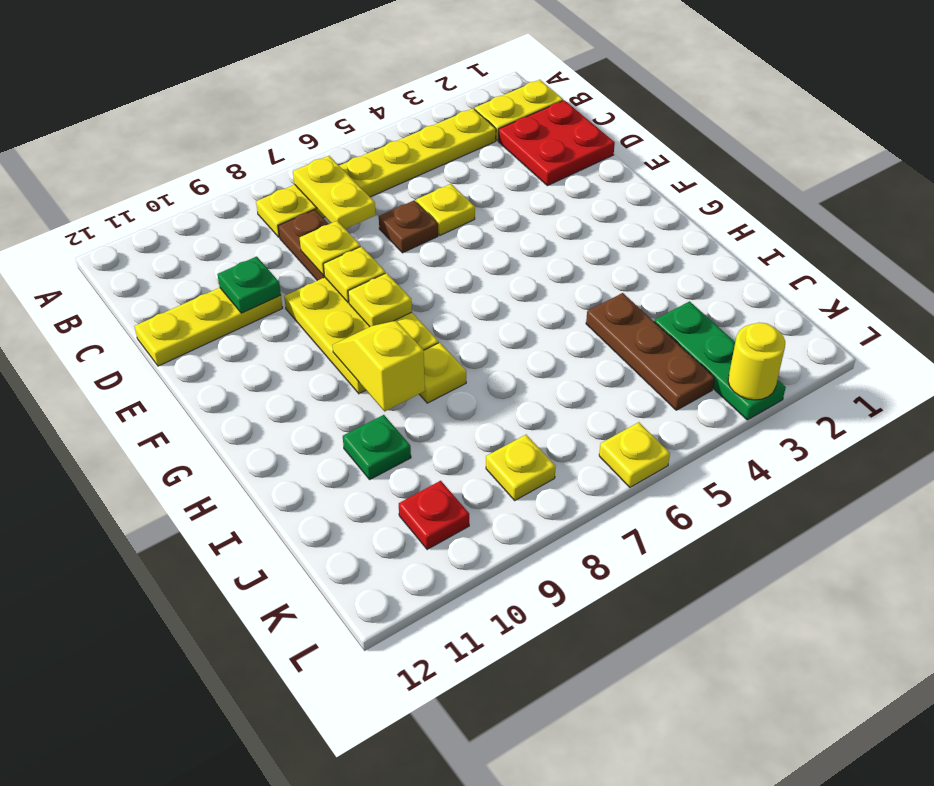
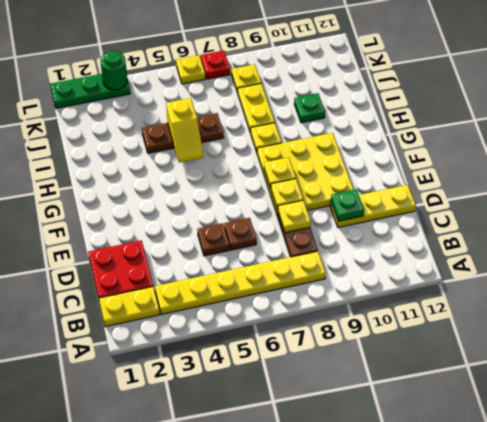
yellow plate B7:C7 level 2 -> yellow plate I8:J8 level 1
yellow plate D5 level 1 -> brown plate D5 level 1
yellow plate E8:G9 level 1 -> yellow plate E8:G10 level 1
yellow slope G9:H9 level 2 top H -> yellow slope H5:I5 level 2 top I
brown plate I4:K4 level 1 -> brown plate I4:I6 level 1
green plate J3:L3 level 1 -> green plate L1:L3 level 1
red plate K10 level 1 -> red plate L7 level 1
yellow round brick L3 level 2 -> green round brick L3 level 2

